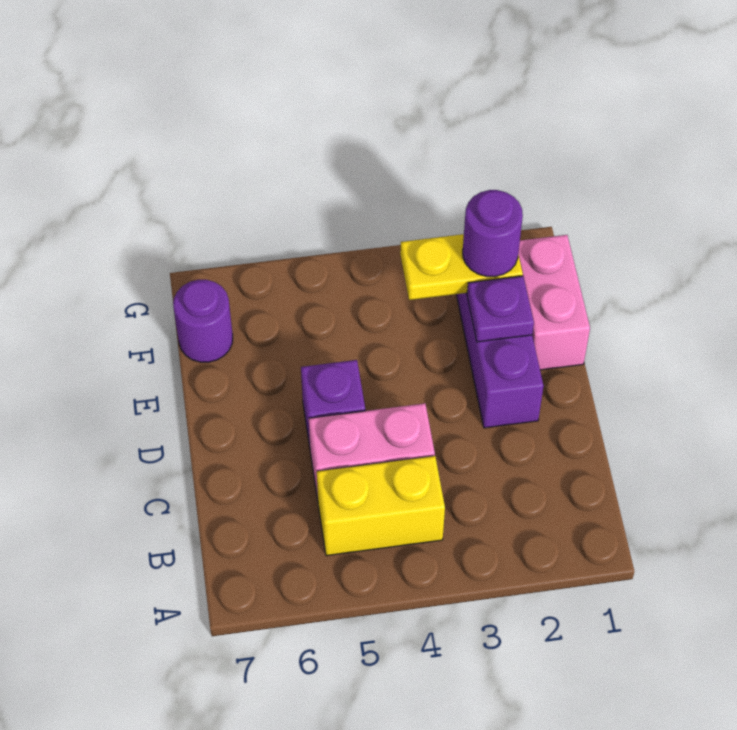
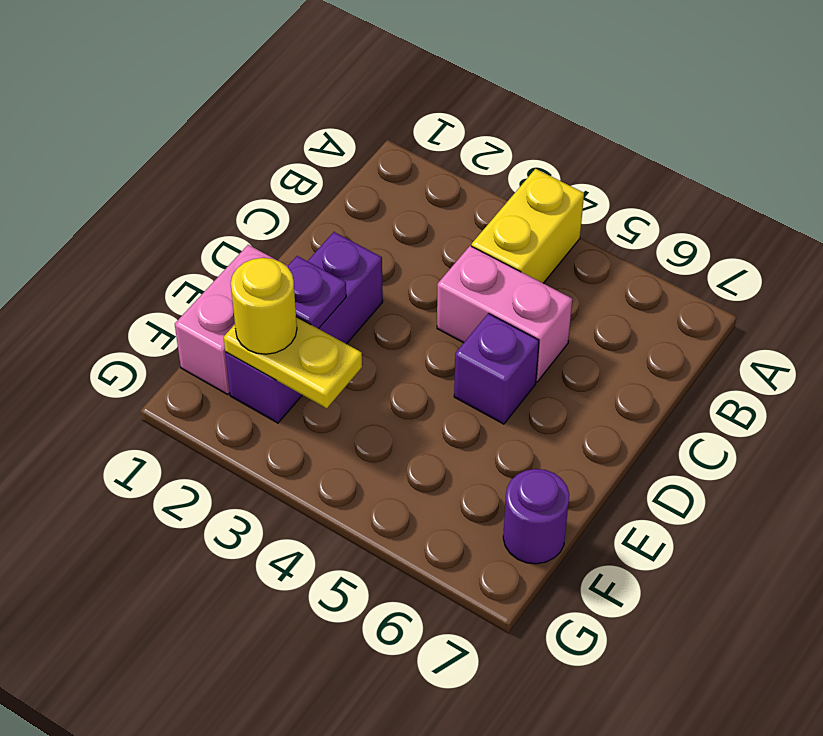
yellow brick B4:B5 level 1 -> yellow brick A4:B4 level 1
purple round brick F2 level 3 -> yellow round brick F2 level 3

